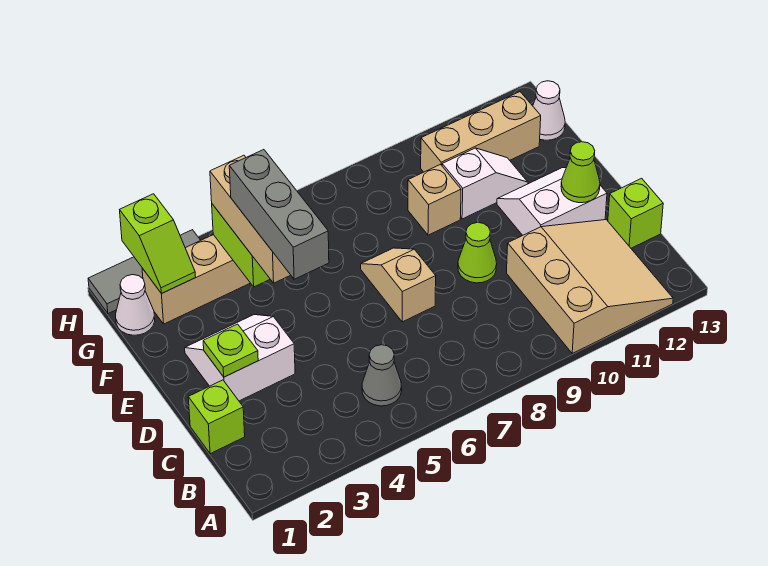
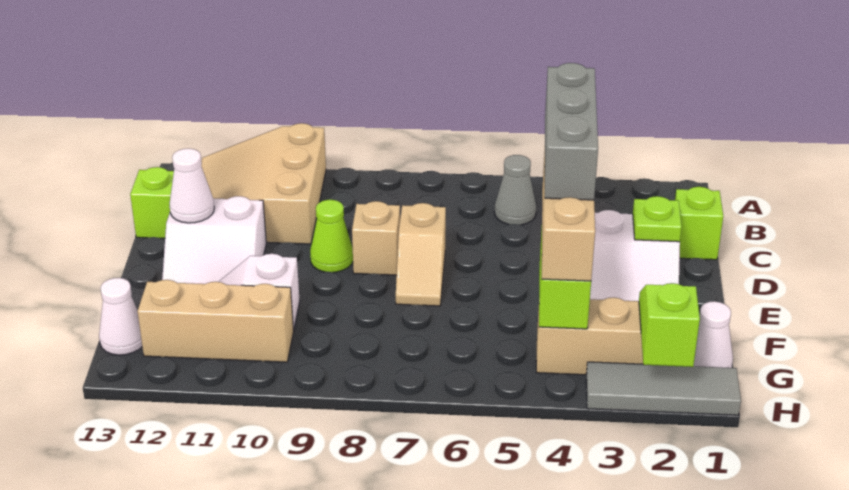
lime cone D12 level 2 -> white cone D12 level 2
tan brick F9 level 1 -> tan brick D8 level 1

